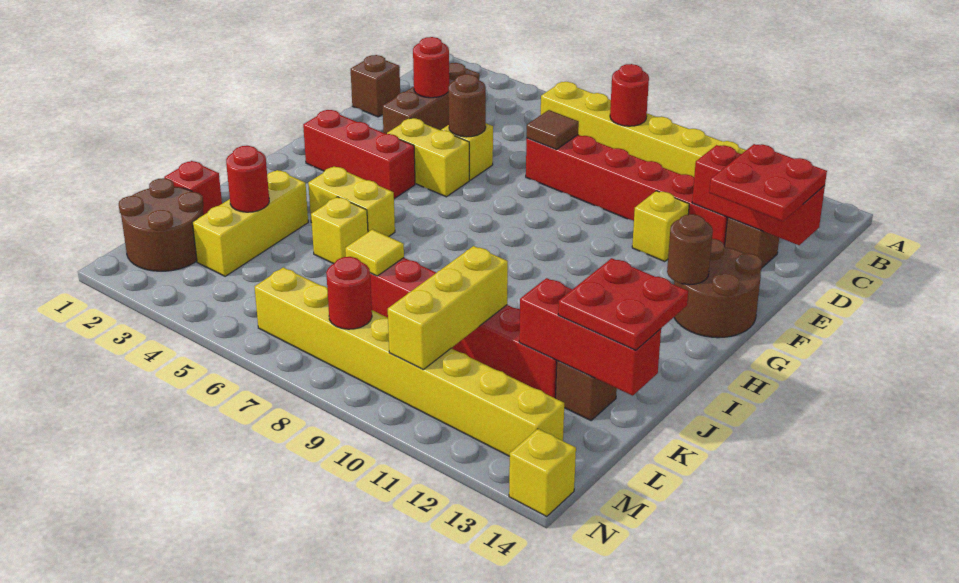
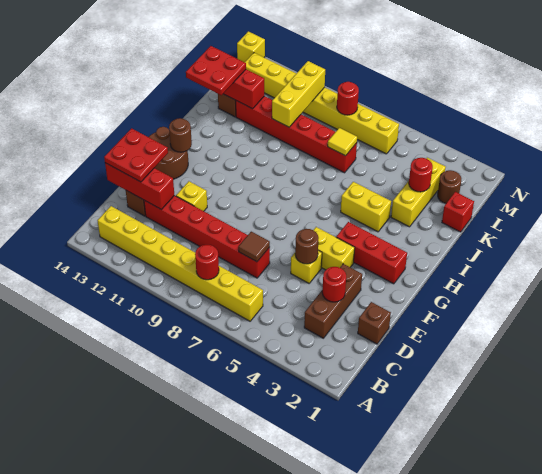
yellow brick J5 level 1 -> none
brown round brick L1:M2 level 1 -> brown round brick L2 level 1

